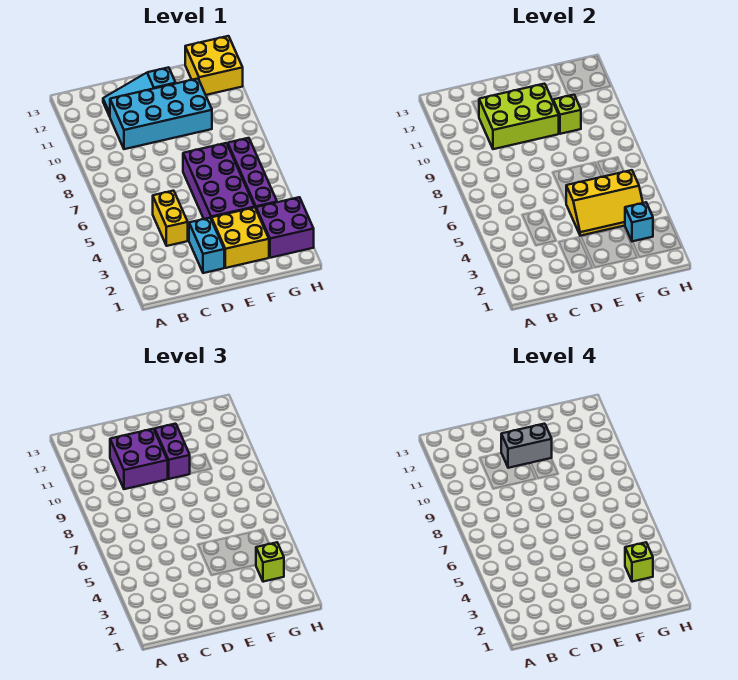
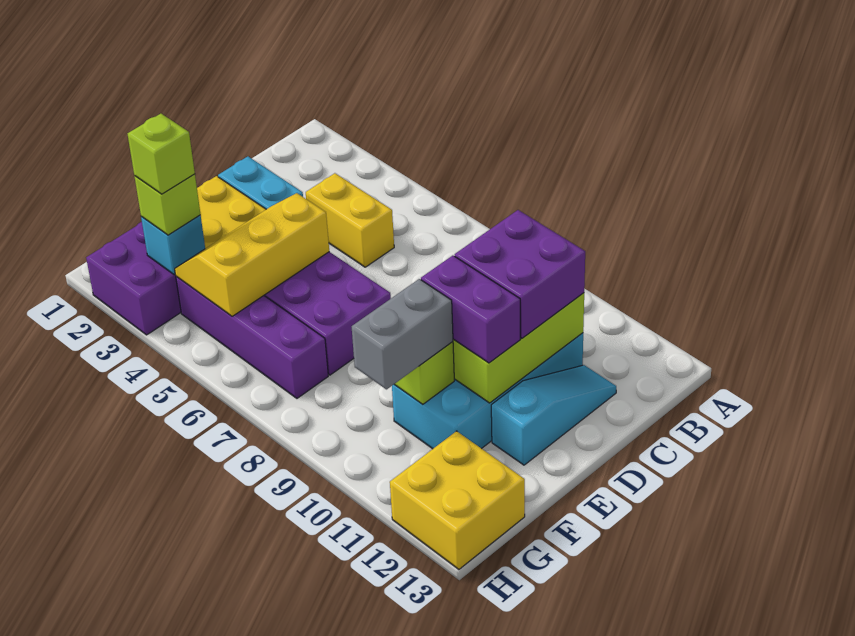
grey brick D11:E11 level 4 -> grey brick F10:G10 level 3

